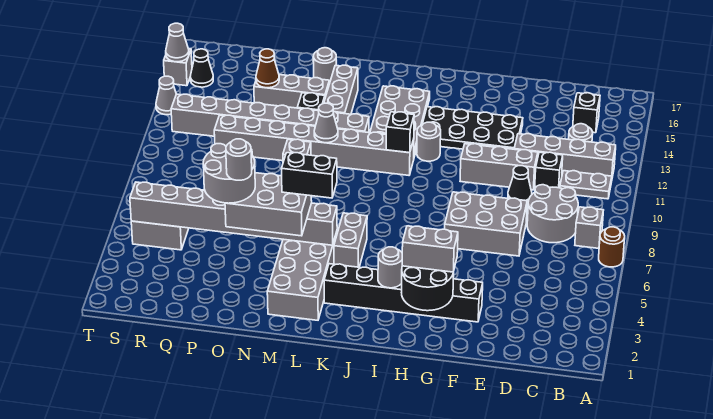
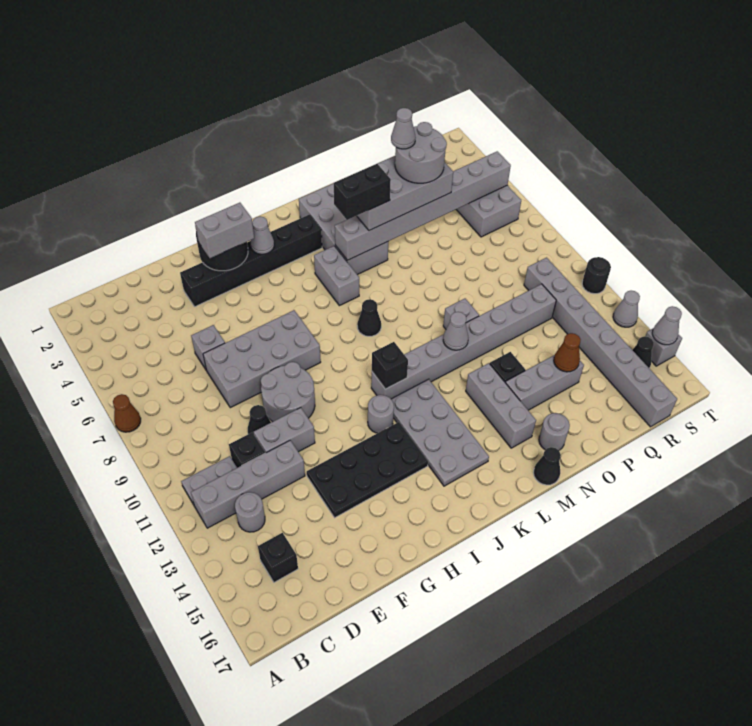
brown round brick A7 level 1 -> brown cone A7 level 1
grey brick B8 level 1 -> grey brick E6 level 1
grey round brick C8:D9 level 1 -> grey round brick F9:G10 level 1
grey brick E7:G8 level 1 -> grey brick E7:H8 level 1
grey brick E11:G11 level 1 -> grey brick E11:F11 level 1
grey round brick I3 level 2 -> grey cone I3 level 2
none -> black cone K8 level 1
grey brick L12:S12 level 1 -> grey brick R10:R17 level 1
grey brick M4:O5 level 3 -> grey brick M4:P5 level 3
none -> black cone M17 level 1
grey round brick O4 level 5 -> grey cone O4 level 5
none -> black round brick T11 level 1

